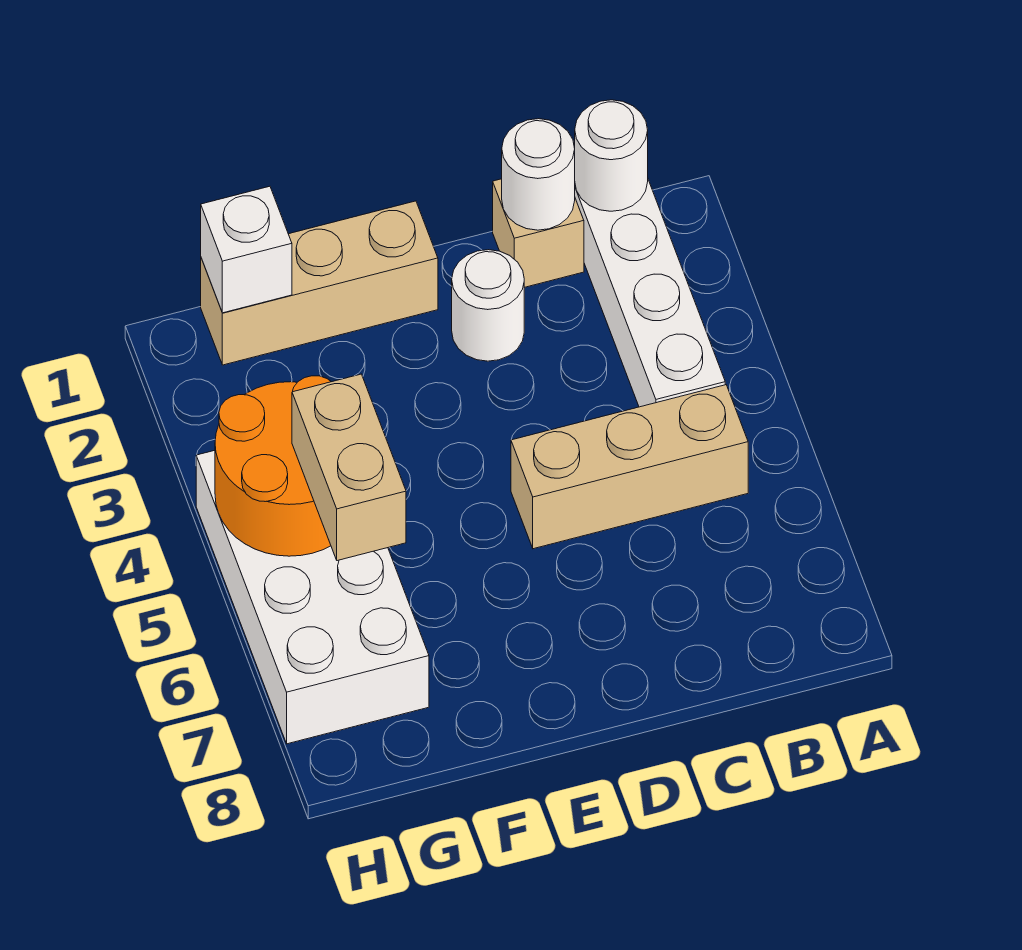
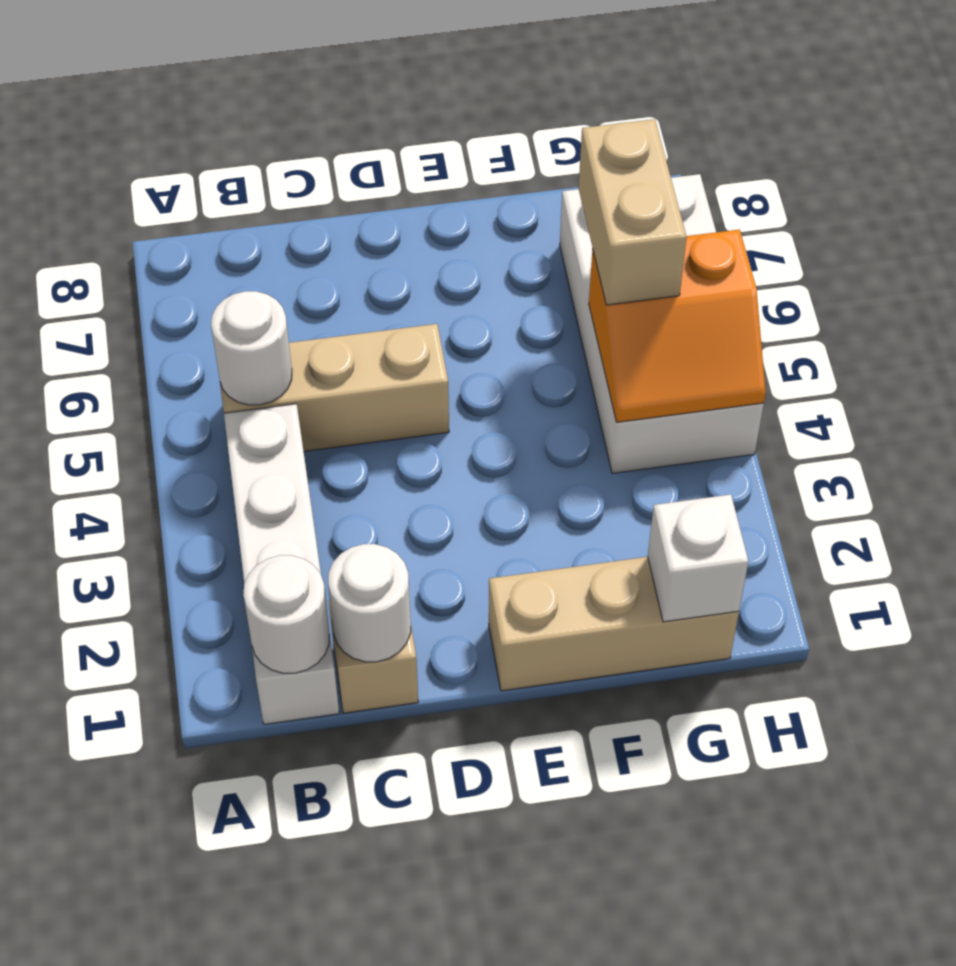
white round brick D2 level 1 -> white round brick B5 level 2
orange round brick G4:H5 level 2 -> orange slope G4:H5 level 2 top 5

